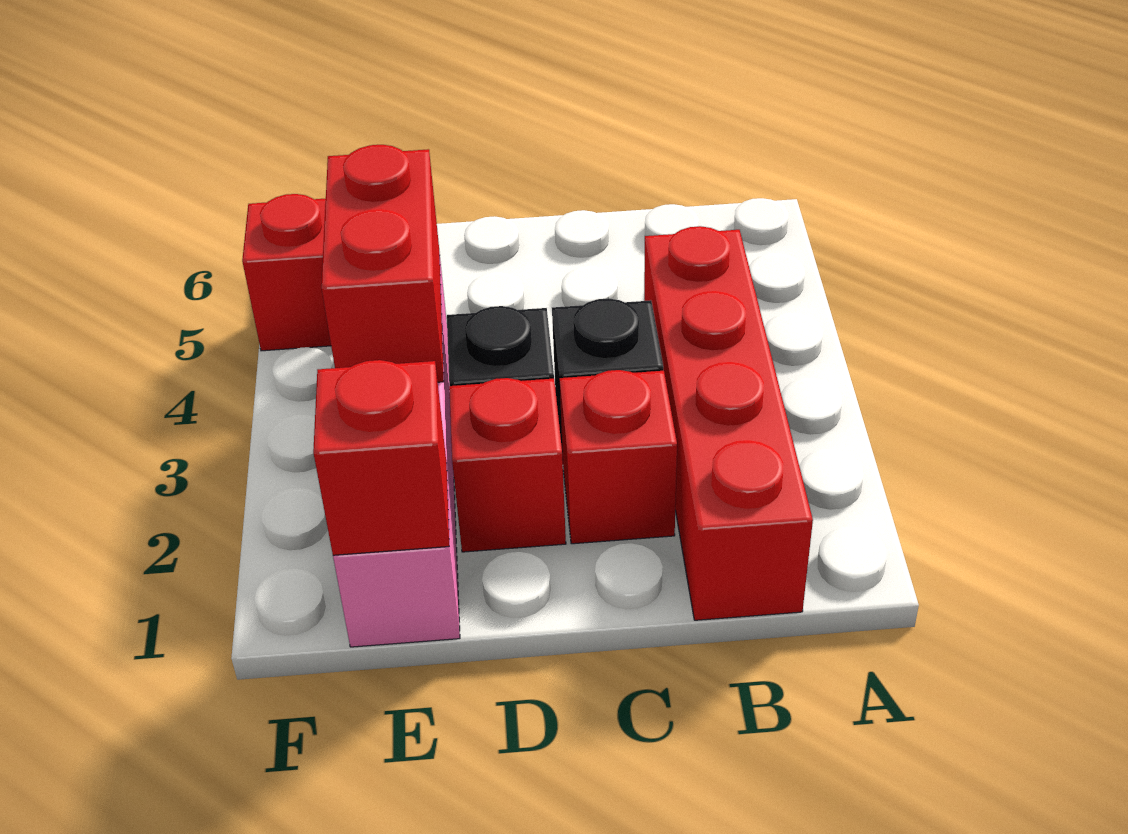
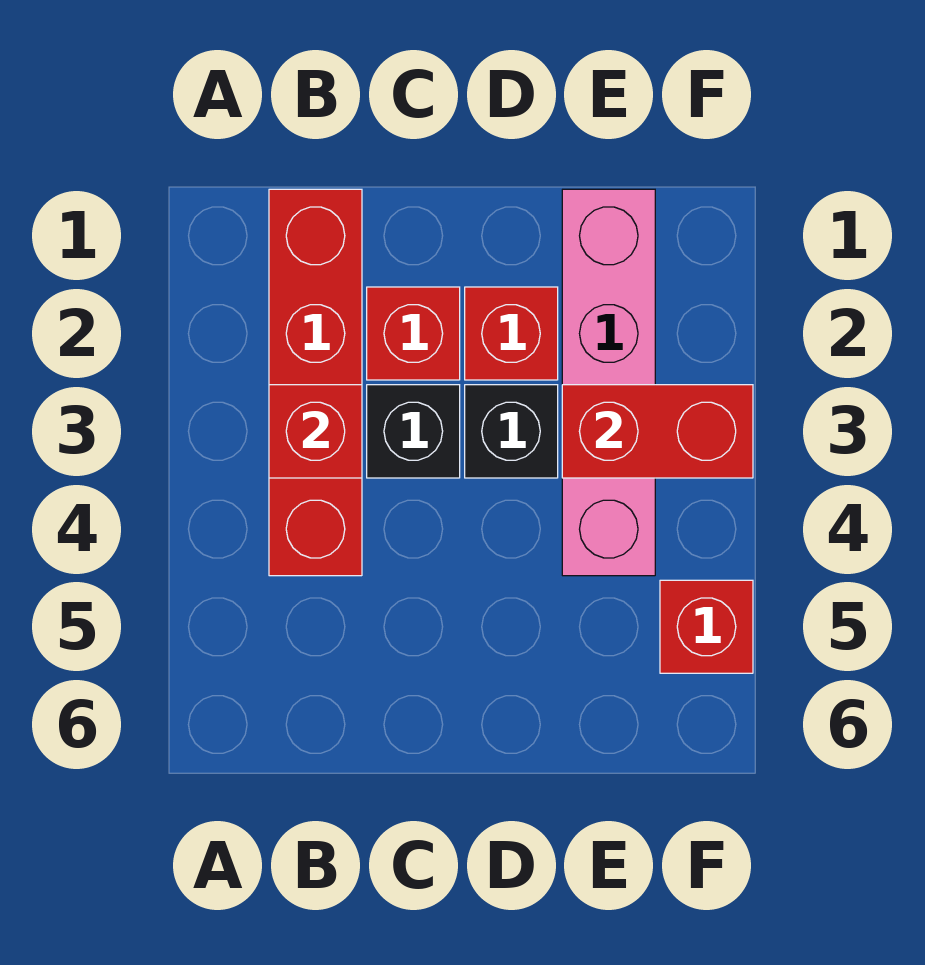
red brick E1 level 2 -> red brick B3 level 2
red brick E3:E4 level 2 -> red brick E3:F3 level 2

